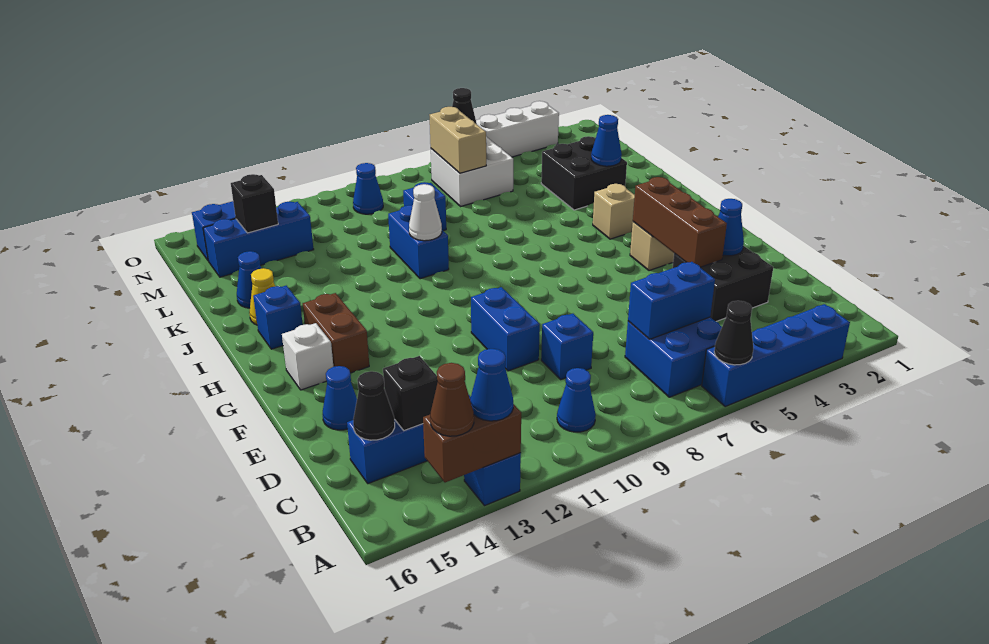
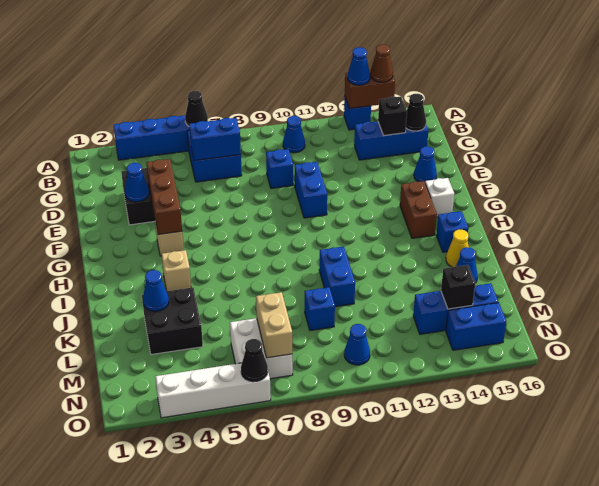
white cone J10 level 2 -> none

